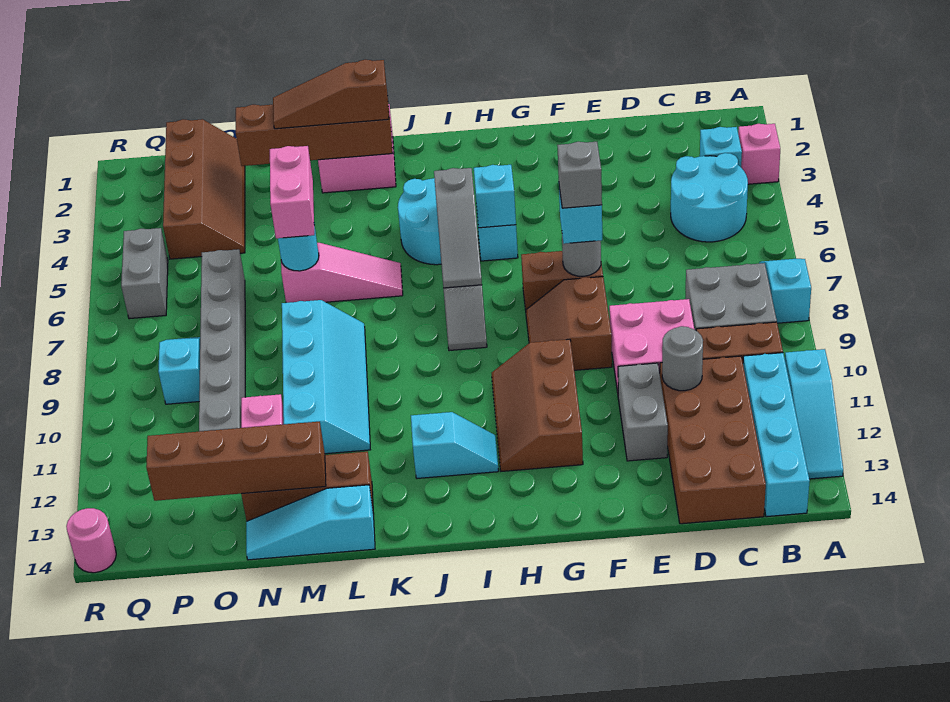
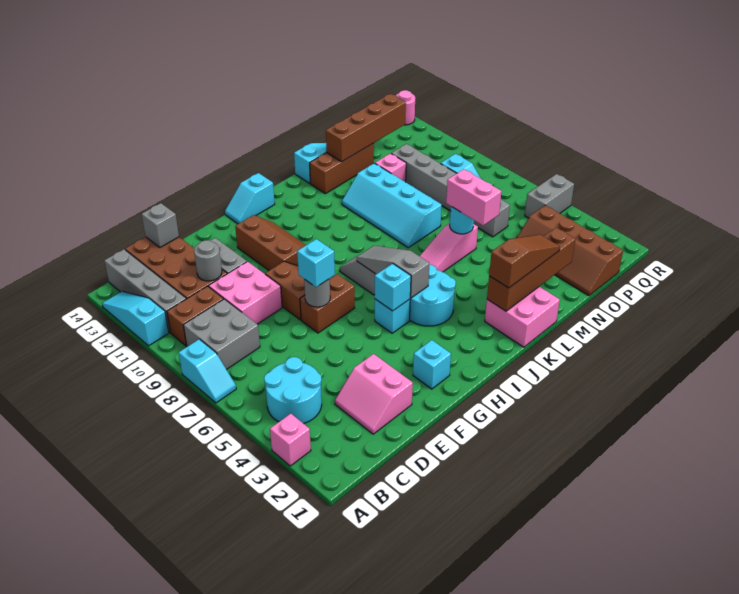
cyan brick B3 level 1 -> cyan brick G2 level 1
cyan brick B11:B14 level 1 -> grey brick B11:B14 level 1
none -> pink slope D2:E3 level 1 top E
grey brick F7 level 4 -> grey brick D14 level 2
cyan slope I12:J12 level 1 top J -> cyan slope H14:I14 level 1 top I
grey brick Q5:Q6 level 1 -> grey brick Q5:R5 level 1

